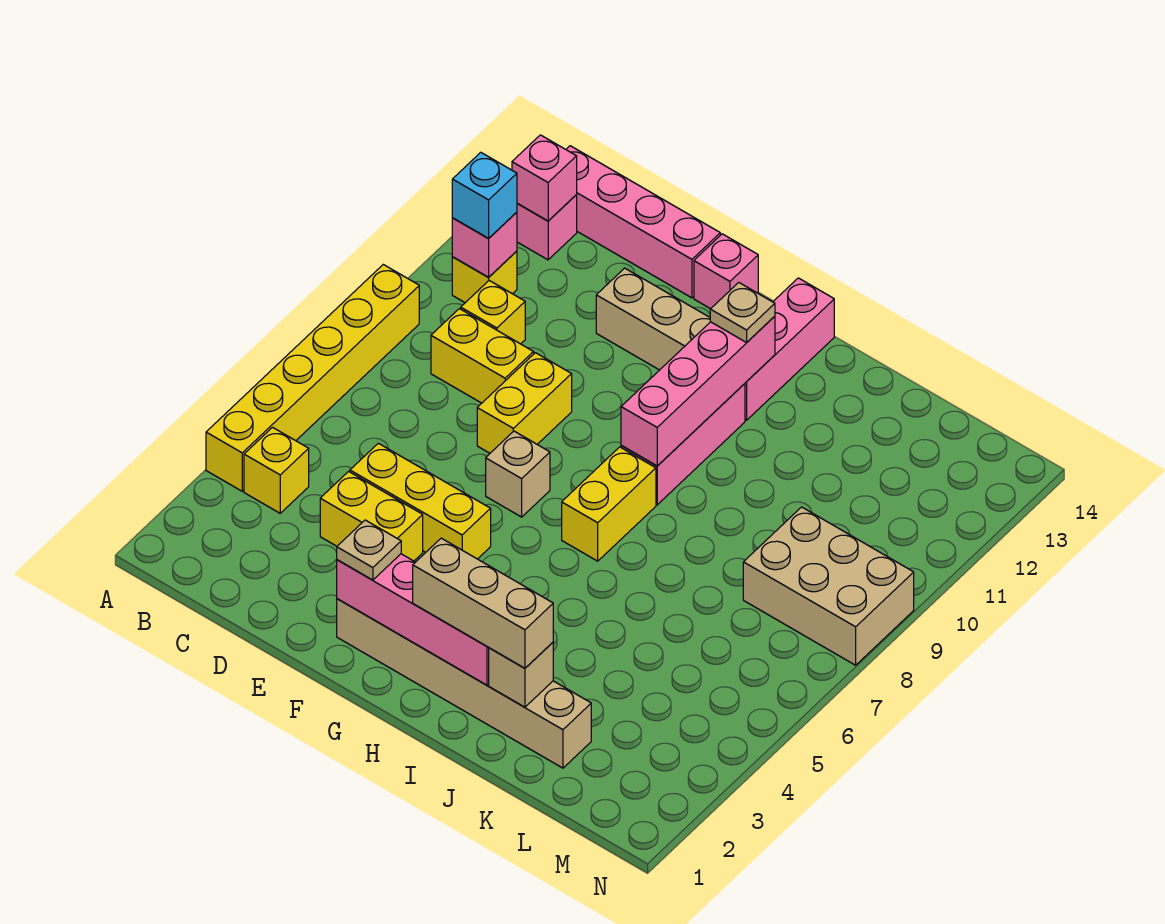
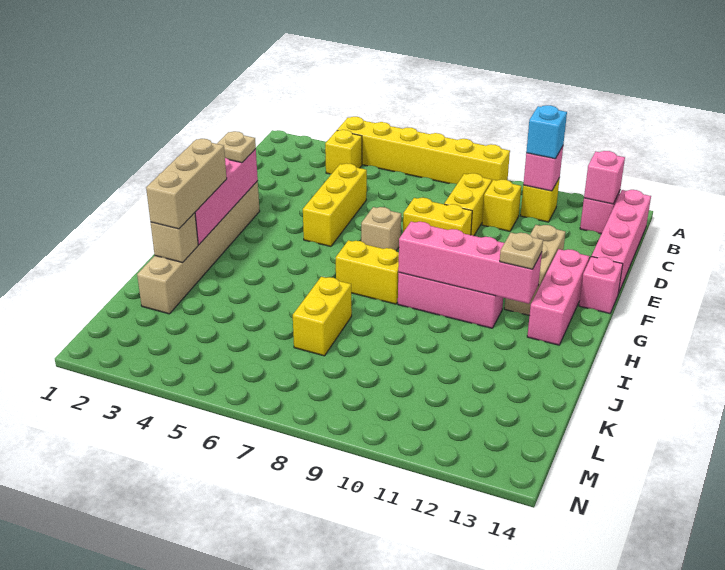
yellow brick D4:E4 level 1 -> yellow brick J7:K7 level 1
pink brick H12:H14 level 1 -> pink brick F13:H13 level 1
tan brick L8:N9 level 1 -> none

